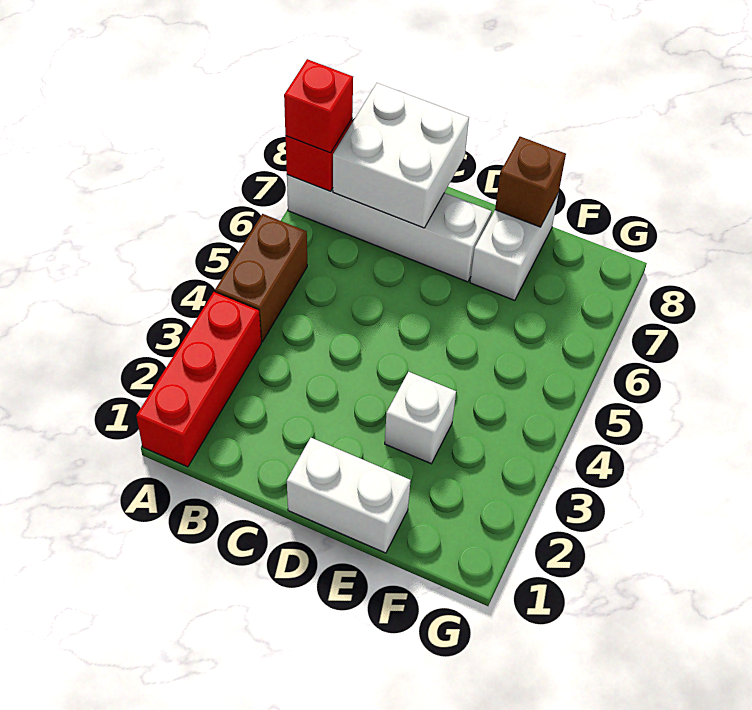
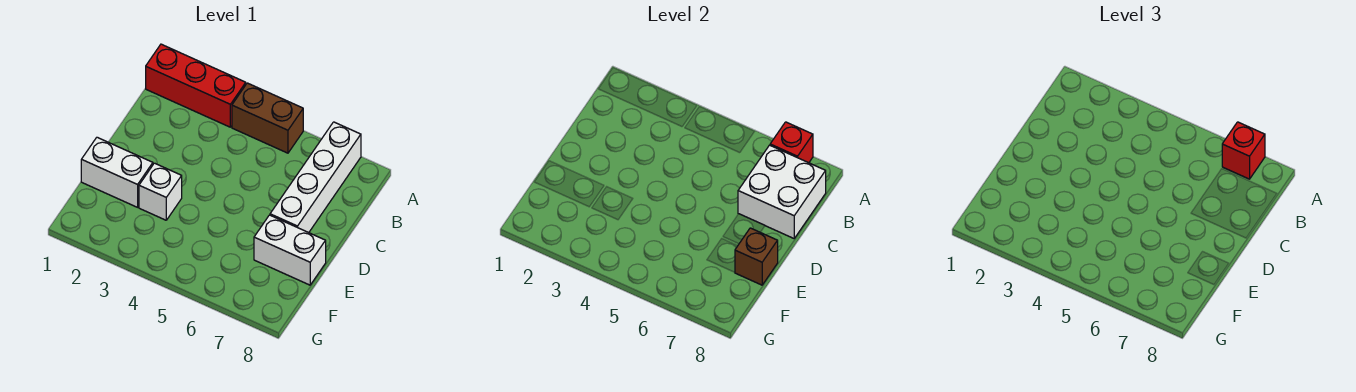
white brick D1:E1 level 1 -> white brick E1:E2 level 1

